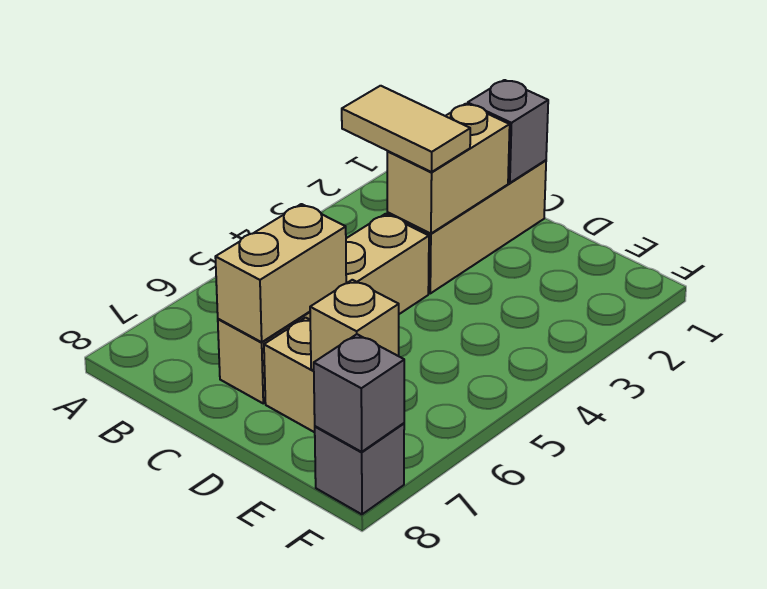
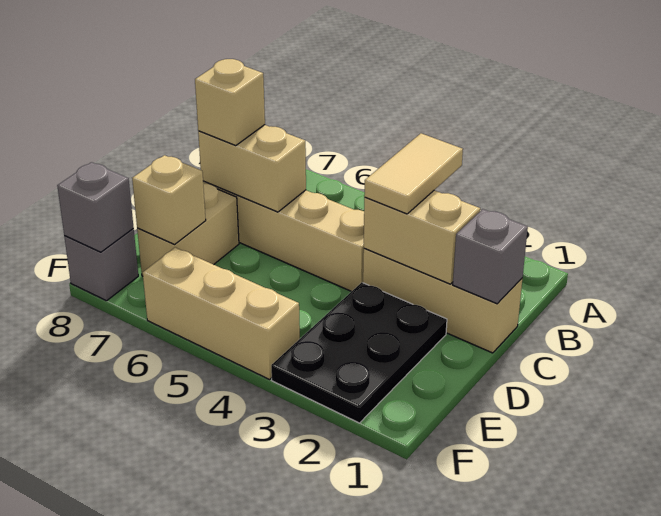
none -> tan brick C7 level 3
none -> black plate D2:F3 level 1
none -> tan brick F4:F6 level 1

